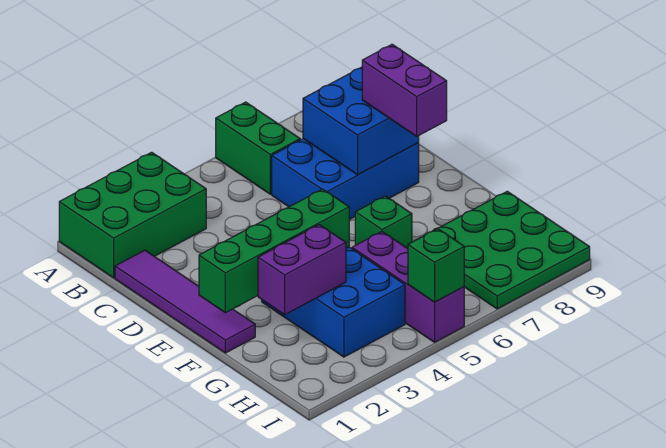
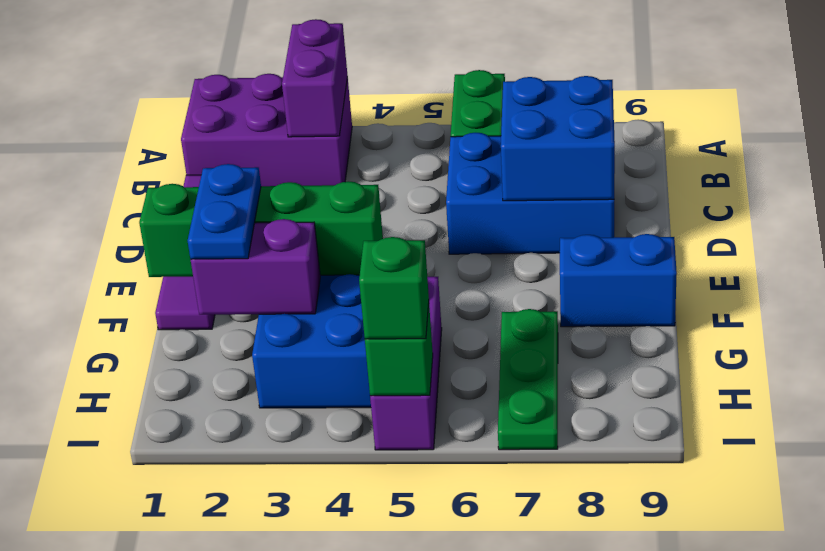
green brick A1:B3 level 1 -> purple brick A1:B3 level 1
purple brick D8:E8 level 3 -> purple brick A3:B3 level 2
none -> blue plate F2:G2 level 3
green brick F6 level 1 -> green brick I5 level 3
none -> blue brick F8:F9 level 1
green plate G7:I9 level 1 -> green plate G7:I7 level 1

